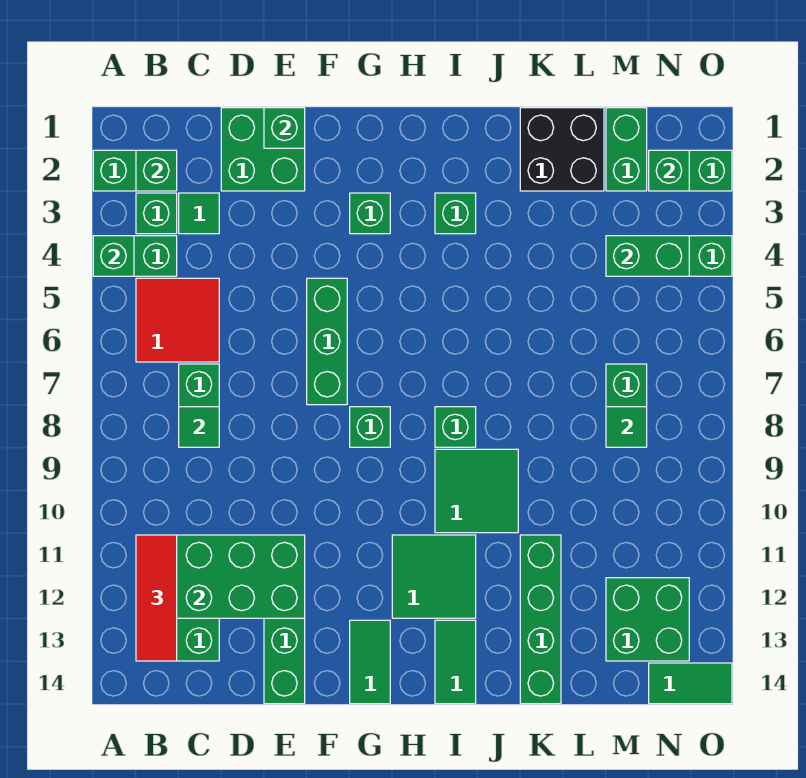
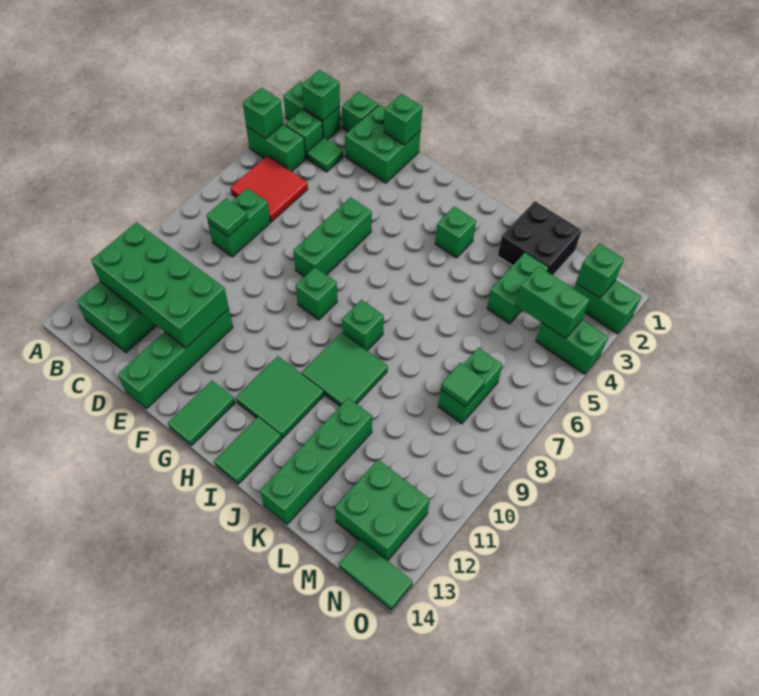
red tile B11:B13 level 3 -> none
green brick G3 level 1 -> green brick C1 level 1
green brick M1:M2 level 1 -> green brick L3:L4 level 1

